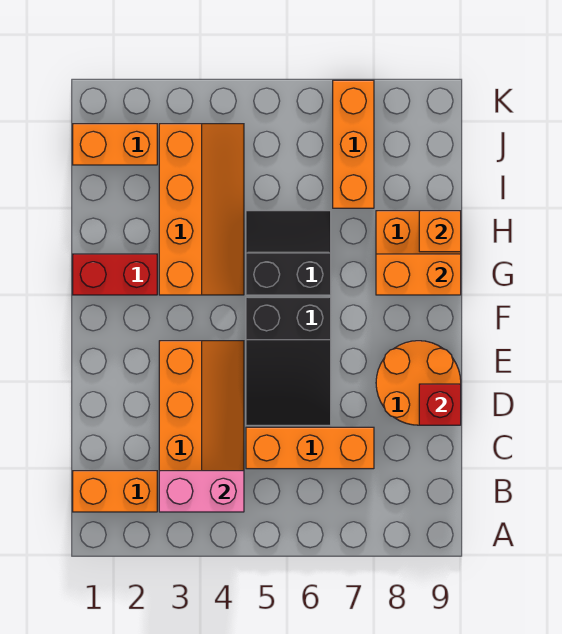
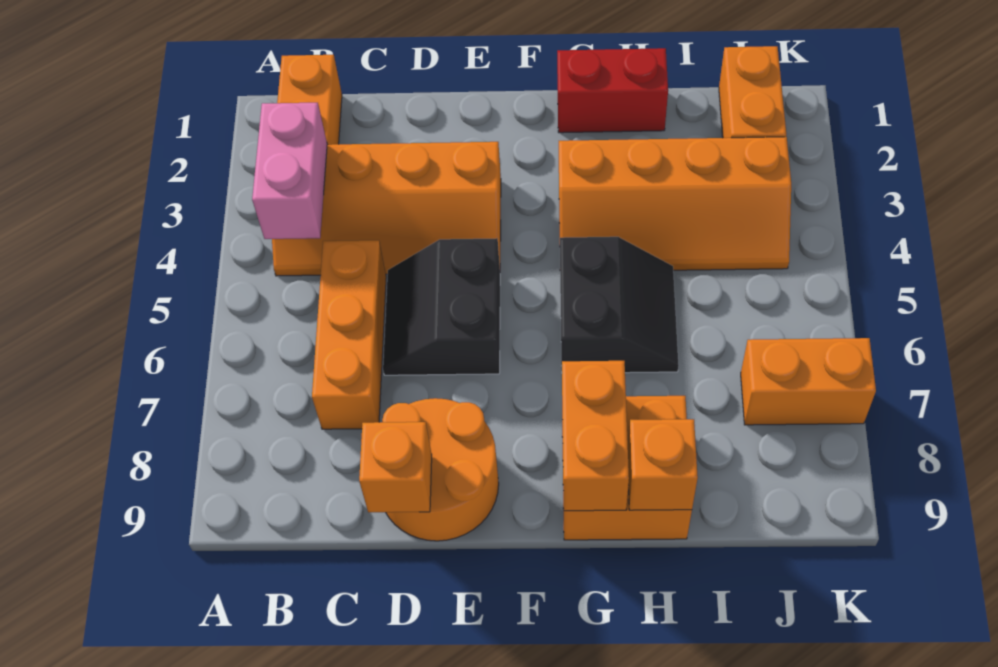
black slope D5:F6 level 1 top F -> black slope D5:E6 level 1 top E
red brick D9 level 2 -> orange brick D9 level 2
red brick G1:G2 level 1 -> red brick G1:H1 level 1
orange brick I7:K7 level 1 -> orange brick J7:K7 level 1

